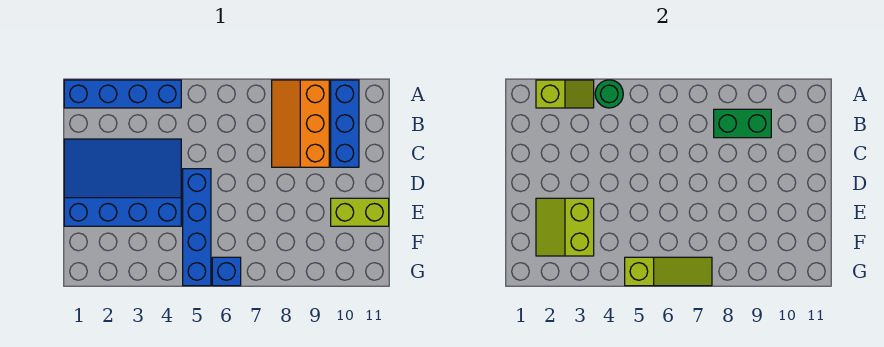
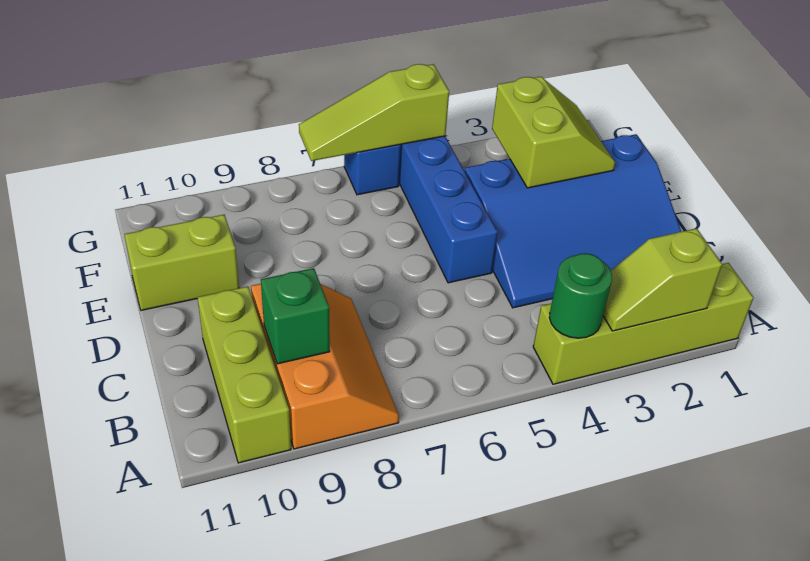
blue brick A1:A4 level 1 -> lime brick A1:A4 level 1
blue brick A10:C10 level 1 -> lime brick A10:C10 level 1
green brick B8:B9 level 2 -> green brick B9 level 2

